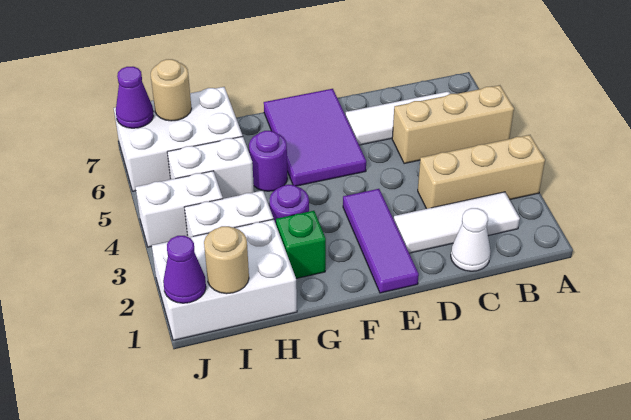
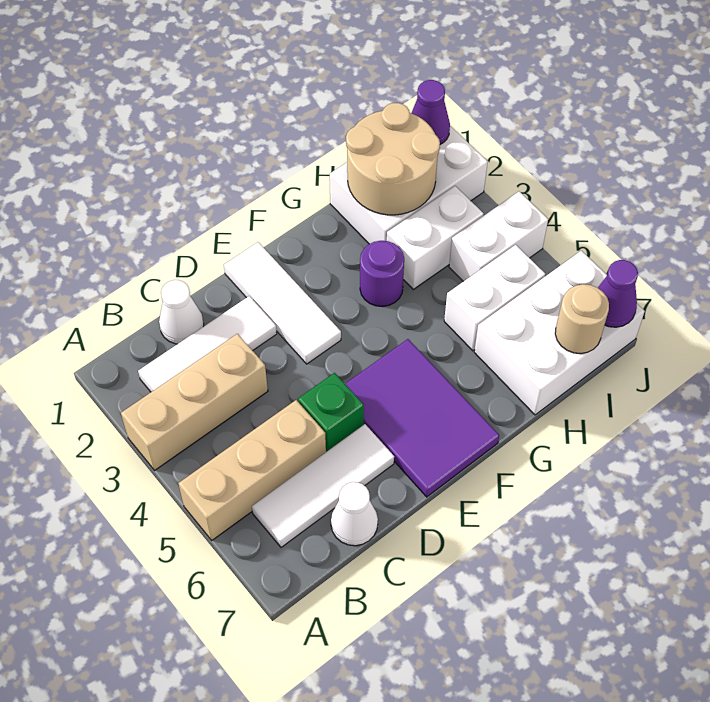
none -> white cone C7 level 1
purple tile E1:E3 level 1 -> white tile E1:E3 level 1
green brick G2 level 1 -> green brick D5 level 1
purple round brick G5 level 1 -> none
tan round brick I1 level 2 -> tan round brick H1:I2 level 2

